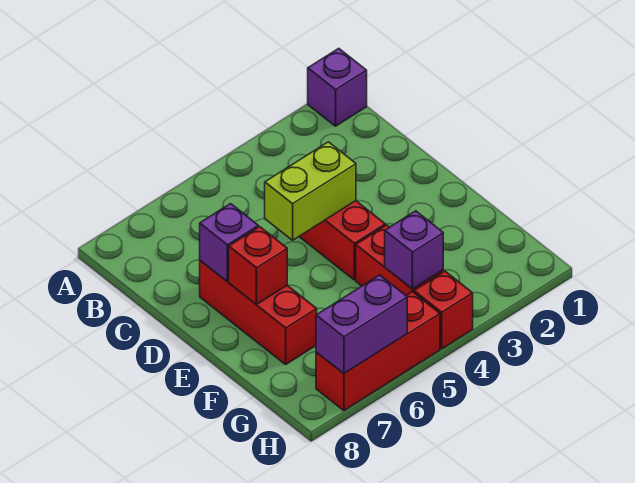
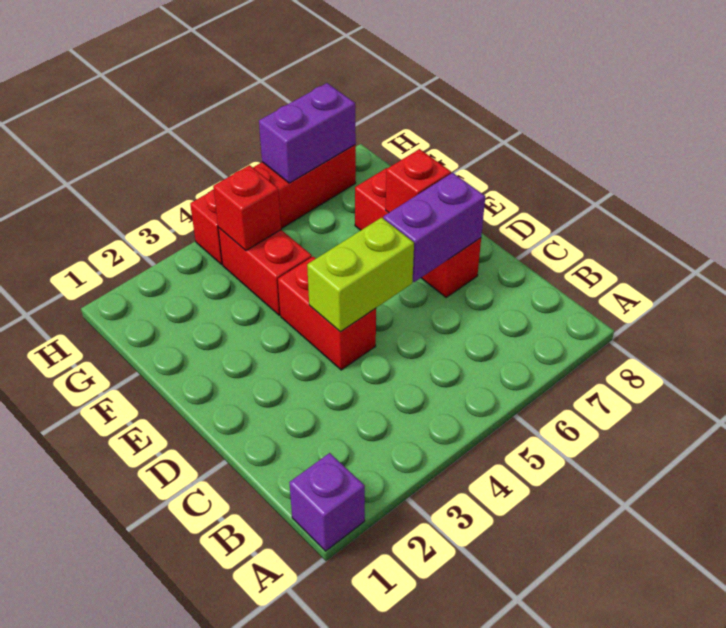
purple brick D7 level 2 -> purple brick D6:D7 level 2
purple brick G4 level 2 -> red brick G4 level 2

